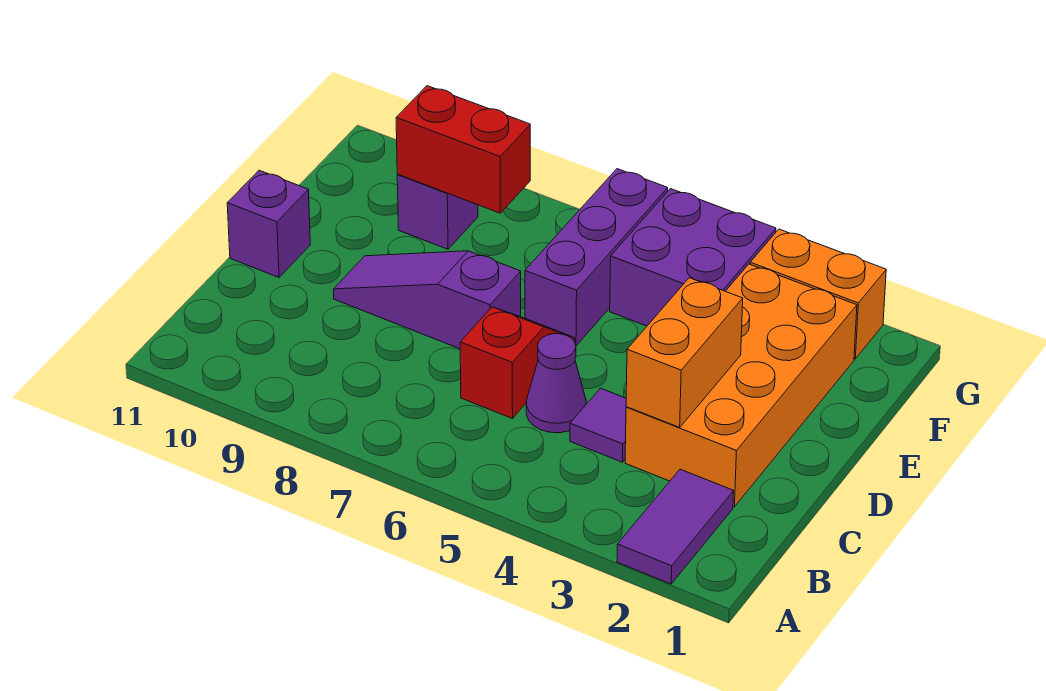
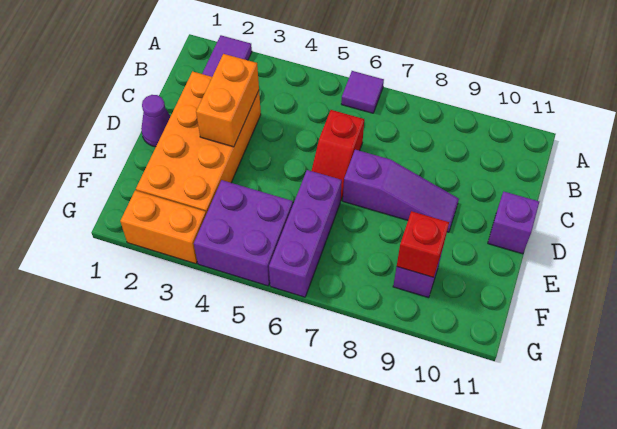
purple tile C4 level 1 -> purple tile A6 level 1
purple cone C5 level 1 -> purple cone D1 level 1
red brick F8:F9 level 2 -> red brick F9 level 2

